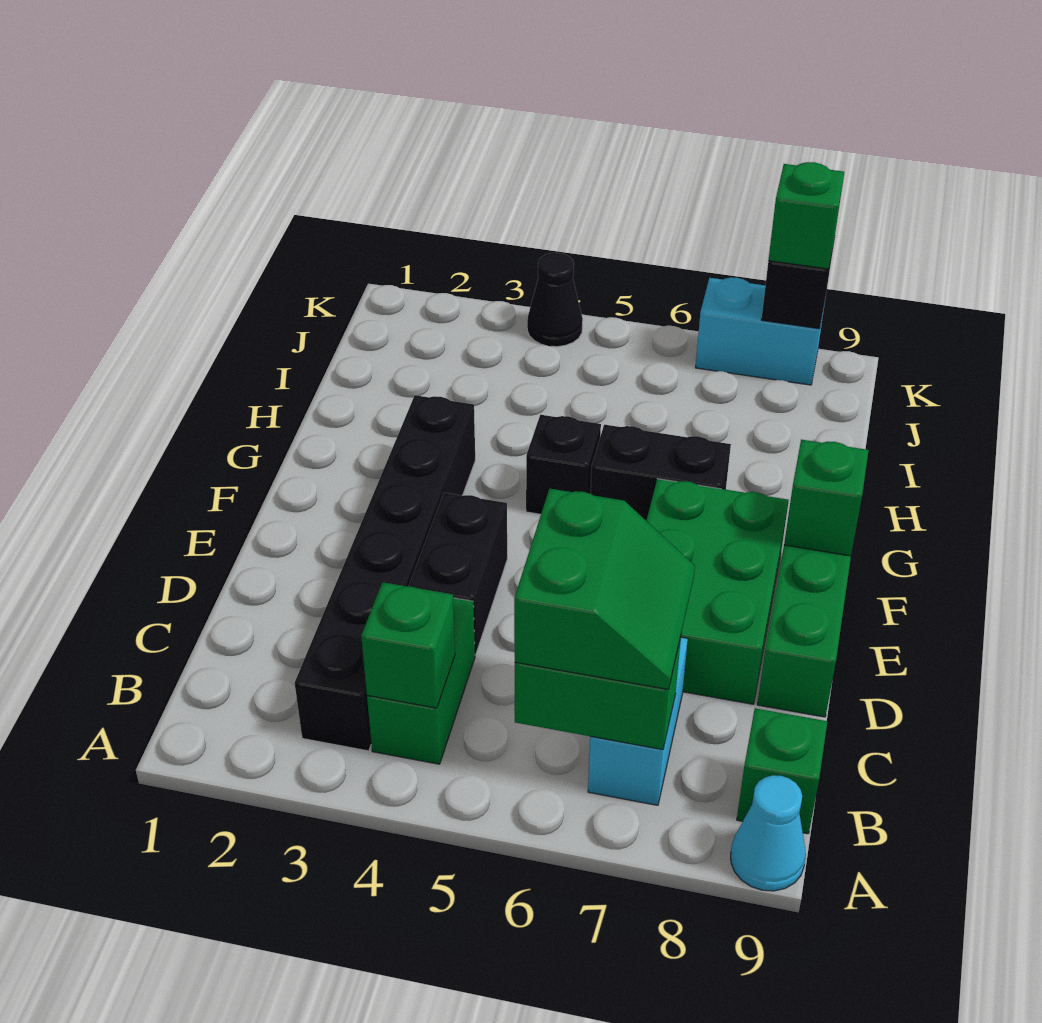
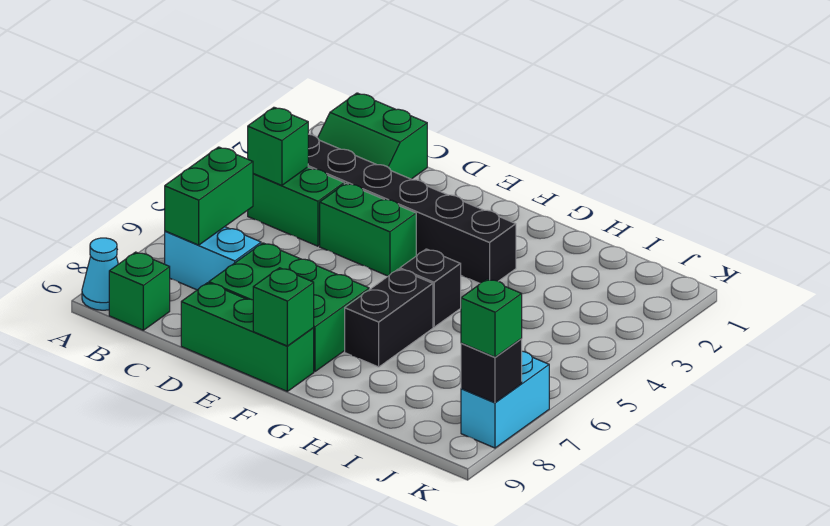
green slope B6:C7 level 3 top 6 -> green slope B1:C2 level 1 top 1
black brick D4:E4 level 1 -> green brick D4:E4 level 1
black cone K4 level 1 -> none

